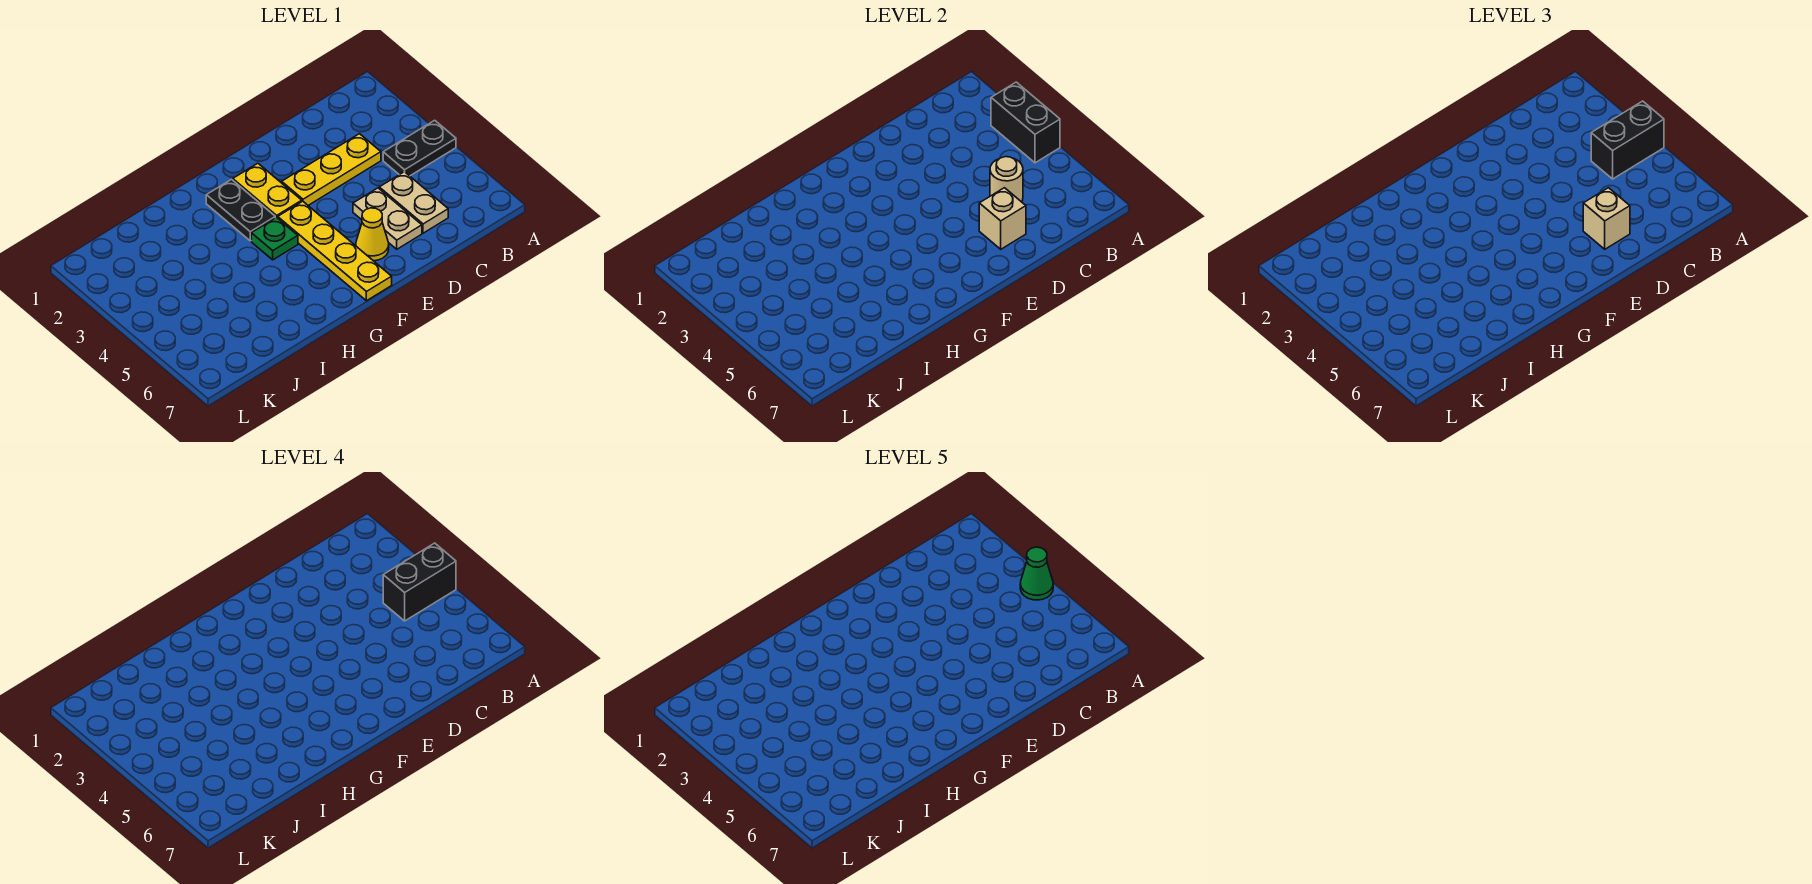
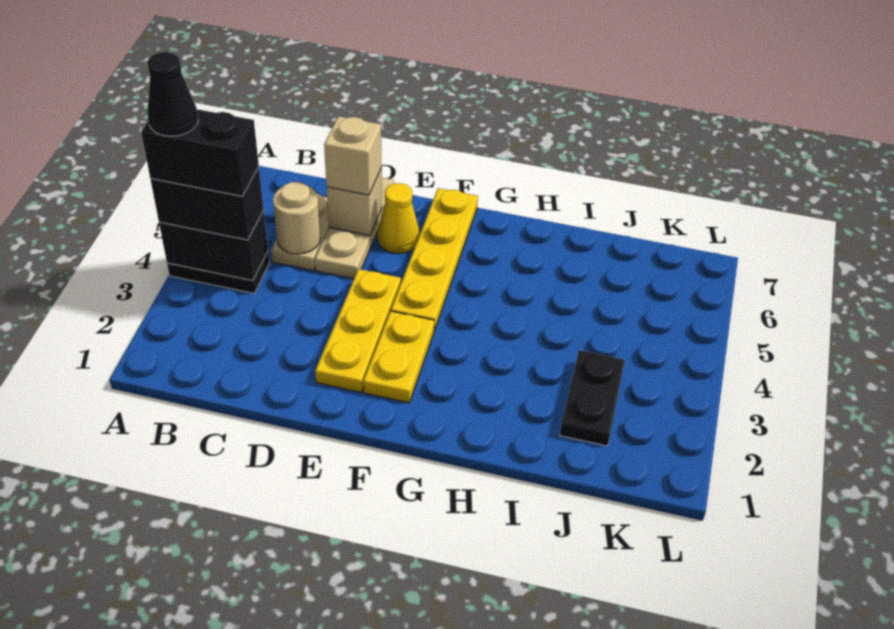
black brick A3:A4 level 2 -> black brick A4:B4 level 2
green cone A4 level 5 -> black cone A4 level 5
yellow plate C3:E3 level 1 -> yellow plate E2:E4 level 1
tan plate D5:D6 level 1 -> tan plate D5:D7 level 1
black plate G2:G3 level 1 -> black plate J2:J3 level 1
green plate G4 level 1 -> none

